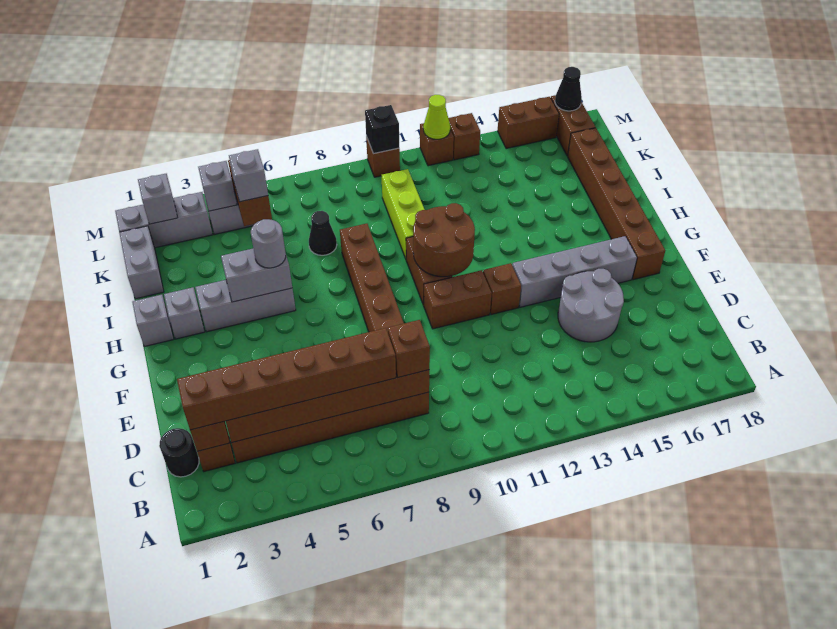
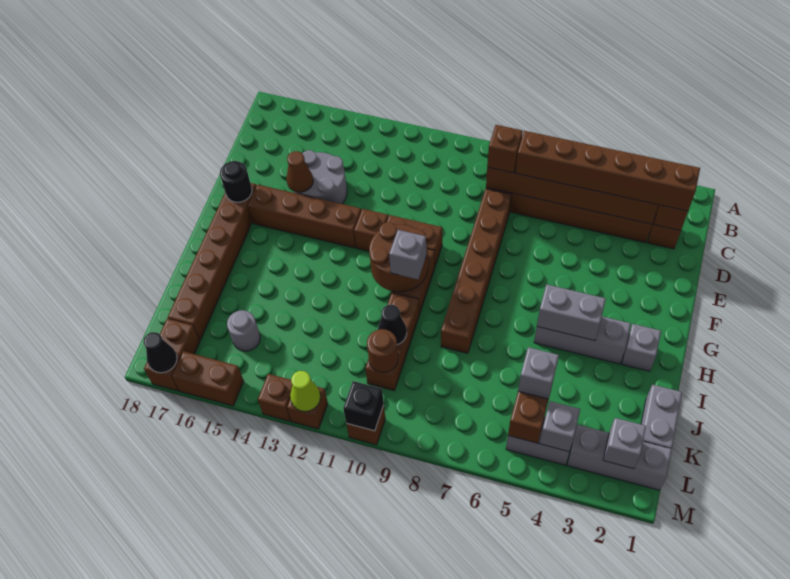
black round brick C1 level 1 -> black round brick F17 level 2
none -> brown cone E15 level 2
grey brick F13:F16 level 1 -> brown brick F13:F16 level 1
grey brick H1 level 1 -> grey brick H10 level 3
grey round brick H5 level 3 -> grey round brick K15 level 1
lime brick I10:K10 level 1 -> brown brick I10:K10 level 1
black cone J7 level 1 -> black cone J10 level 2
none -> brown round brick K10 level 2

